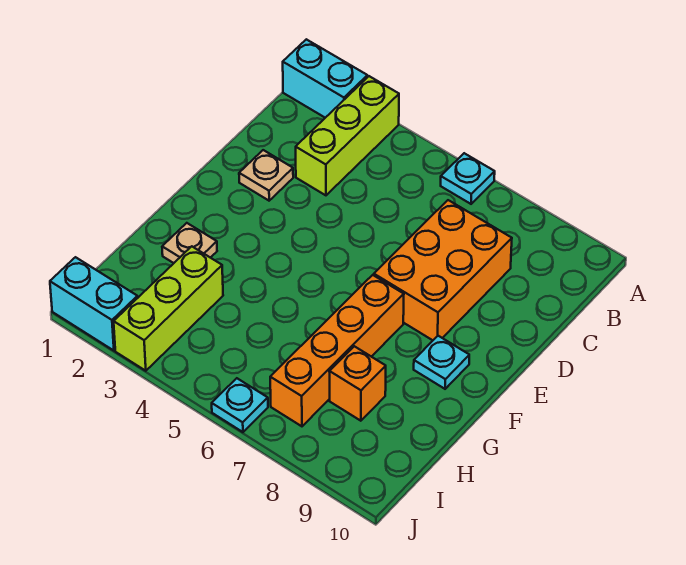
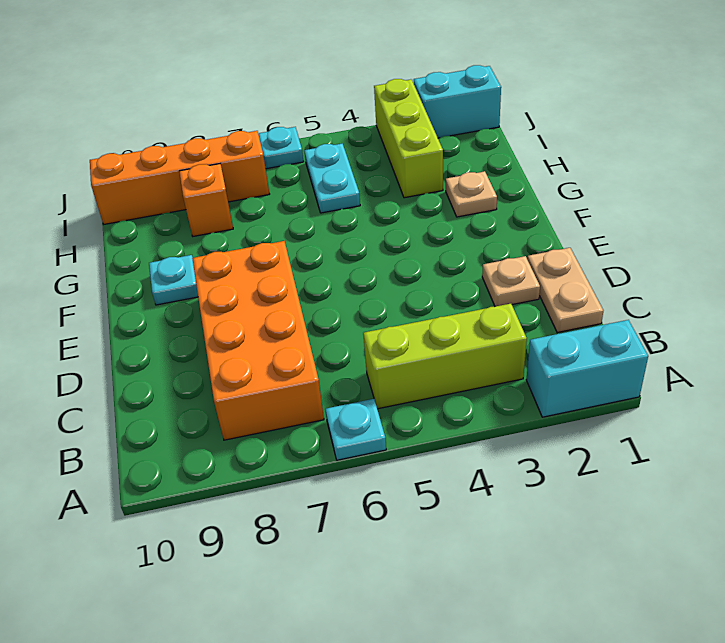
lime brick A3:C3 level 1 -> lime brick B3:B5 level 1
none -> tan plate C1:D1 level 1
orange brick C7:E8 level 1 -> orange brick B7:E8 level 1
orange brick F7:I7 level 1 -> orange brick I7:I10 level 1
none -> cyan plate H5:I5 level 1

